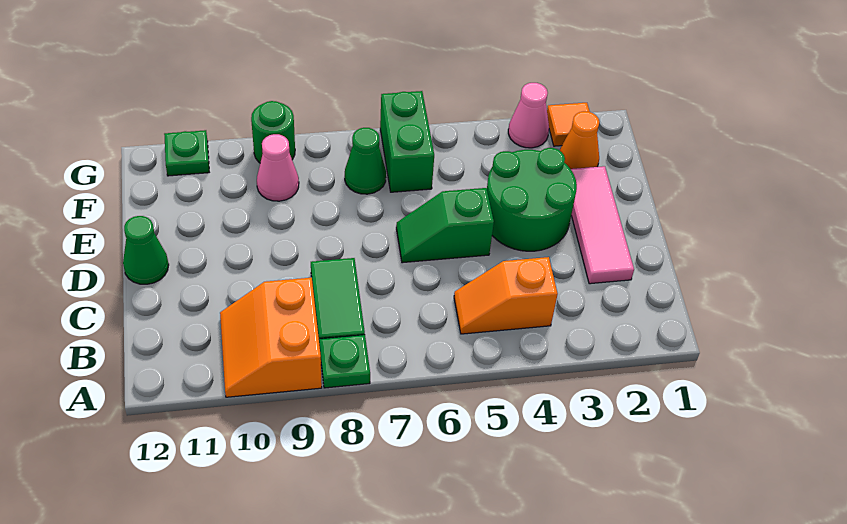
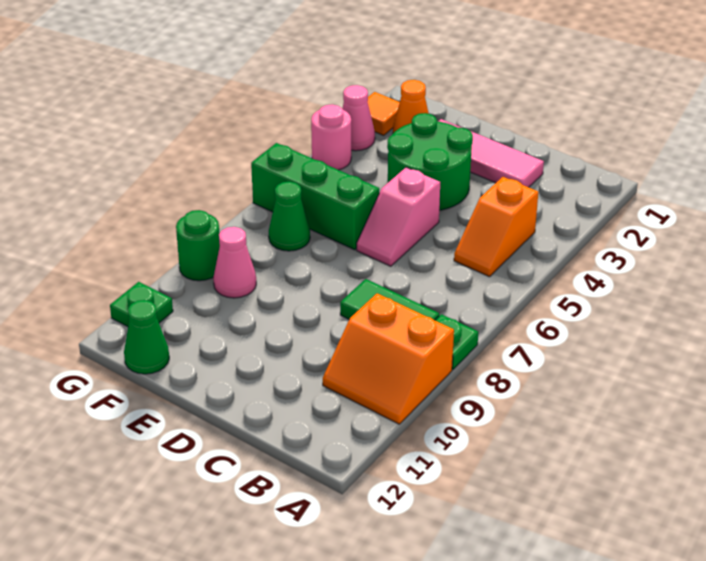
green slope D5:D6 level 1 top 5 -> pink slope D5:D6 level 1 top 5
green cone D12 level 1 -> green cone F12 level 1
green brick F6:G6 level 1 -> green brick E6:G6 level 1
none -> pink round brick G4 level 1

